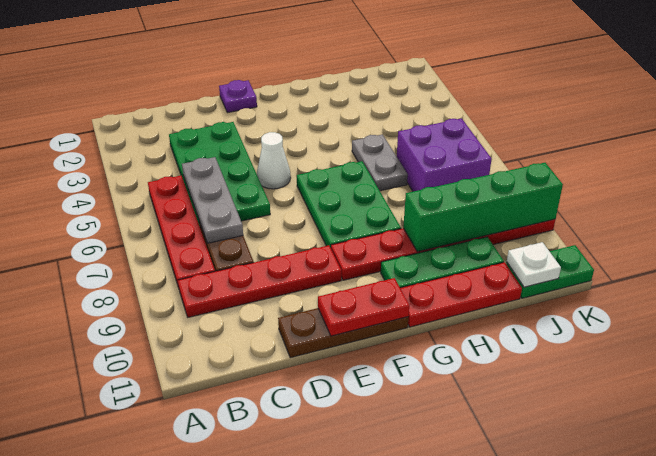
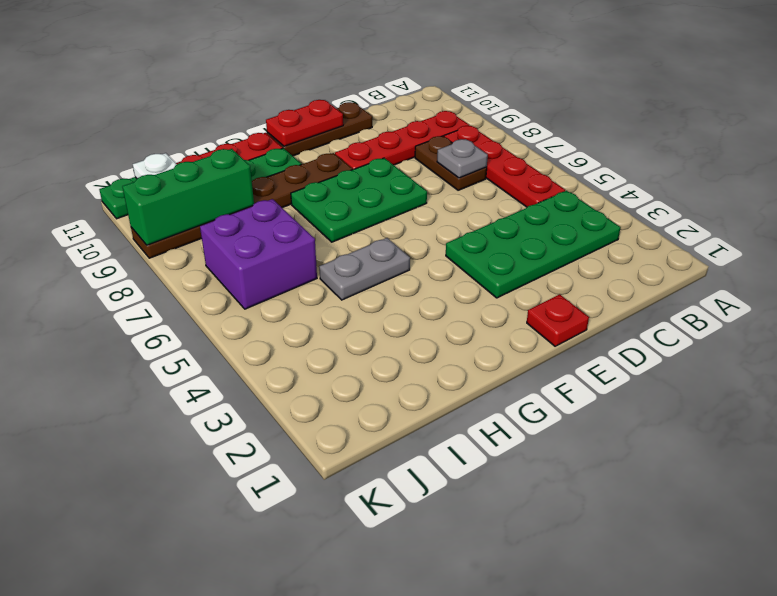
green plate C3:D6 level 1 -> green plate B3:E4 level 1
grey plate C5:C7 level 2 -> grey plate C7 level 2
purple plate E1 level 1 -> red plate E1 level 1
white cone E5 level 1 -> none
green plate F6:G8 level 1 -> green plate E7:G8 level 1
red plate F9:K9 level 1 -> brown plate F9:K9 level 1
grey plate H5:H6 level 1 -> grey plate G5:H5 level 1
green brick H9:K9 level 2 -> green brick I9:K9 level 2

